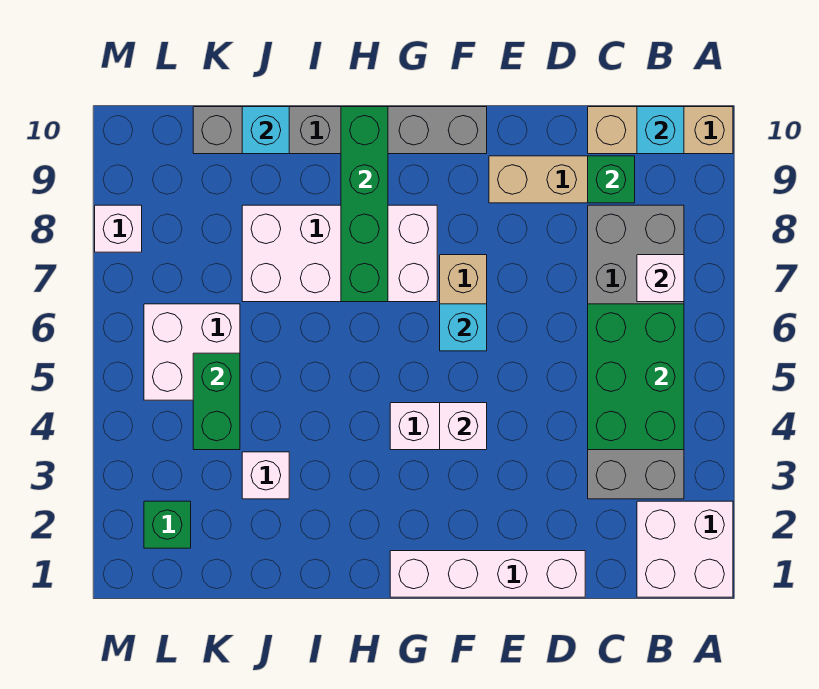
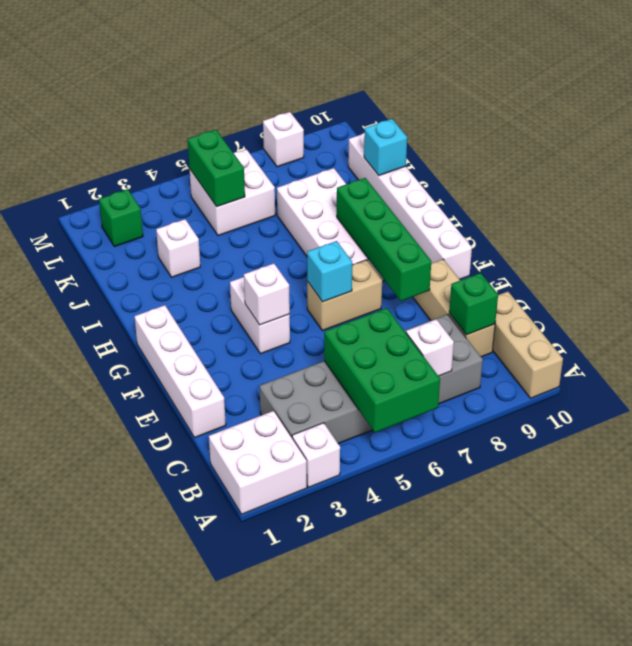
none -> white brick A3 level 1
green brick B4:C6 level 2 -> green brick A5:C6 level 2
cyan brick B10 level 2 -> none
grey brick F10:K10 level 1 -> white brick F10:K10 level 1
green brick H7:H10 level 2 -> green brick E8:H8 level 2
green brick K4:K5 level 2 -> green brick K5:L5 level 2

